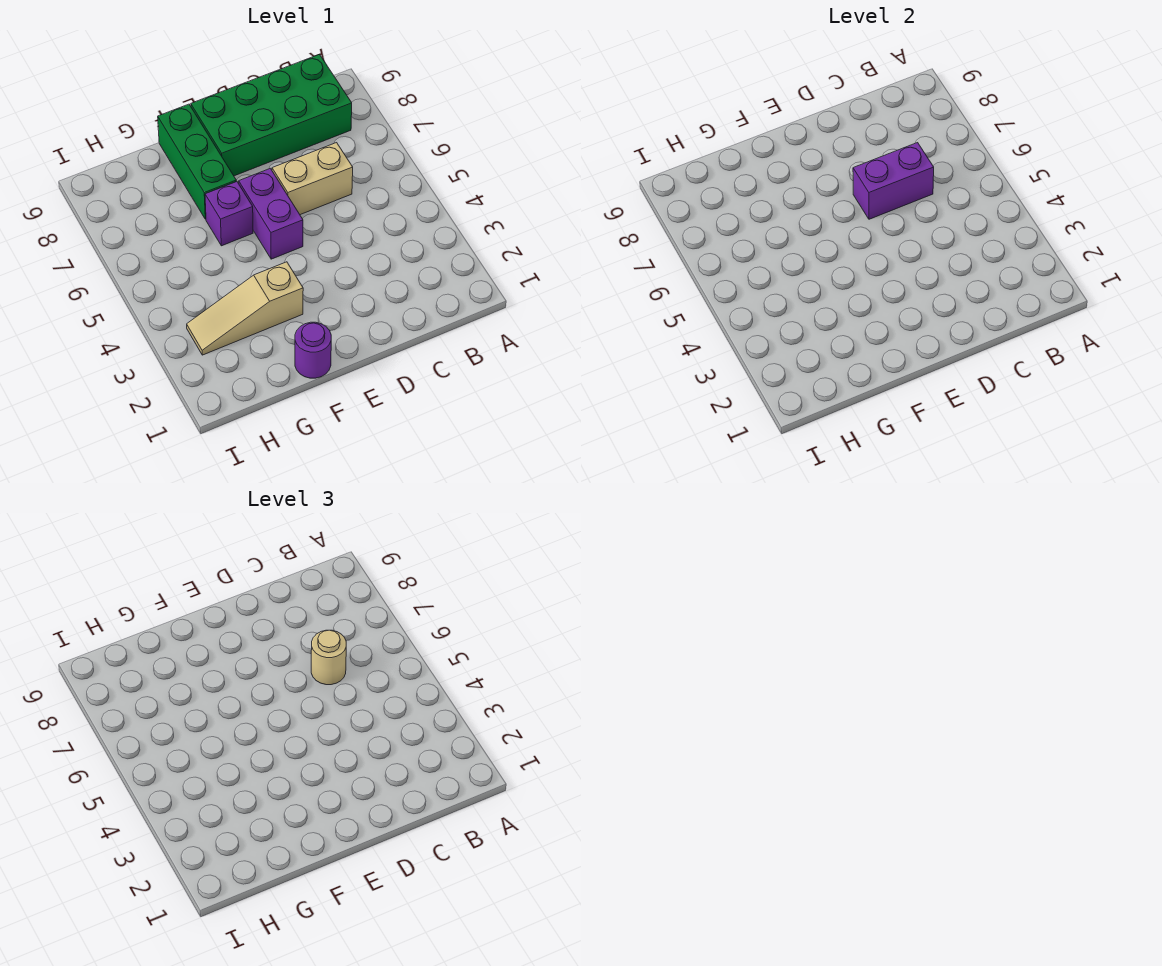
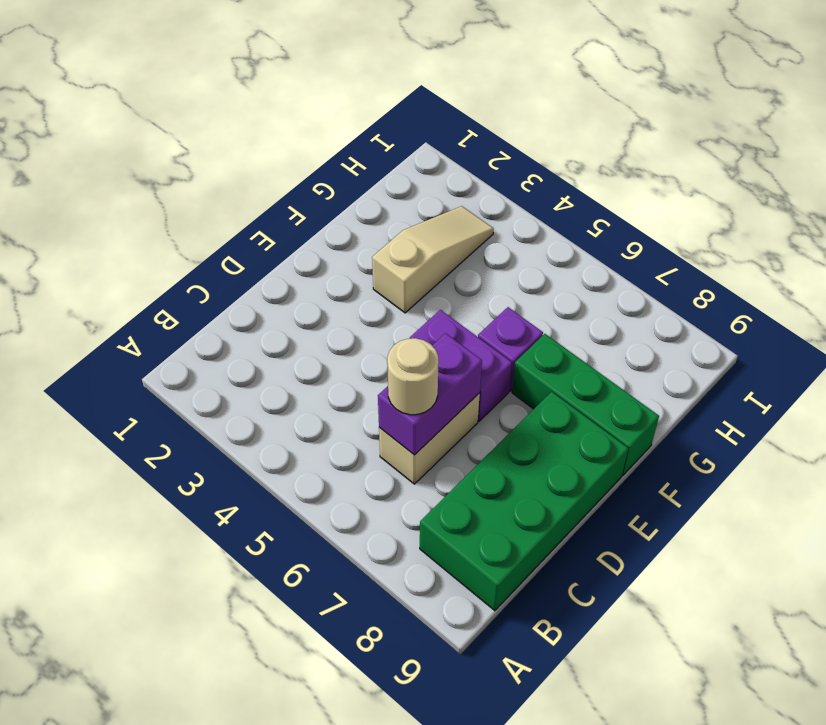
purple round brick F1 level 1 -> none

